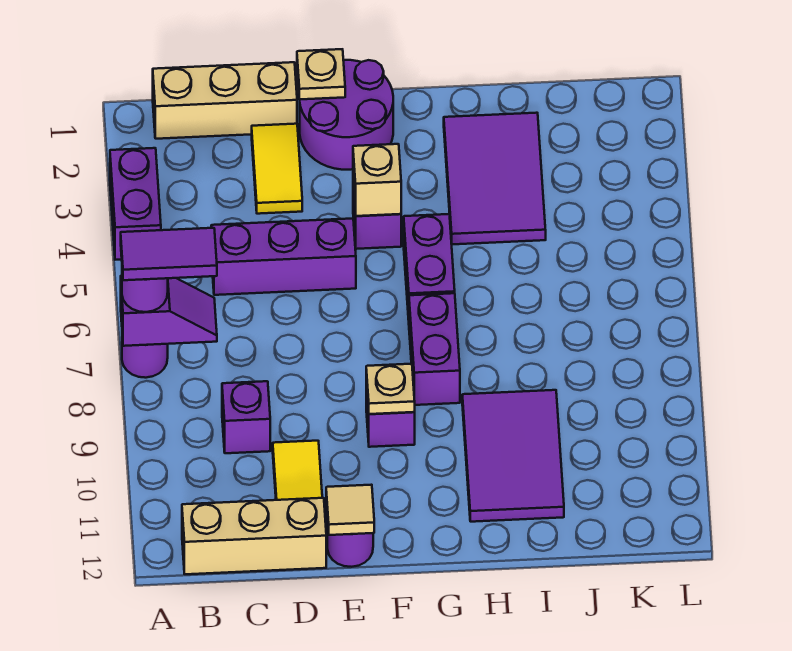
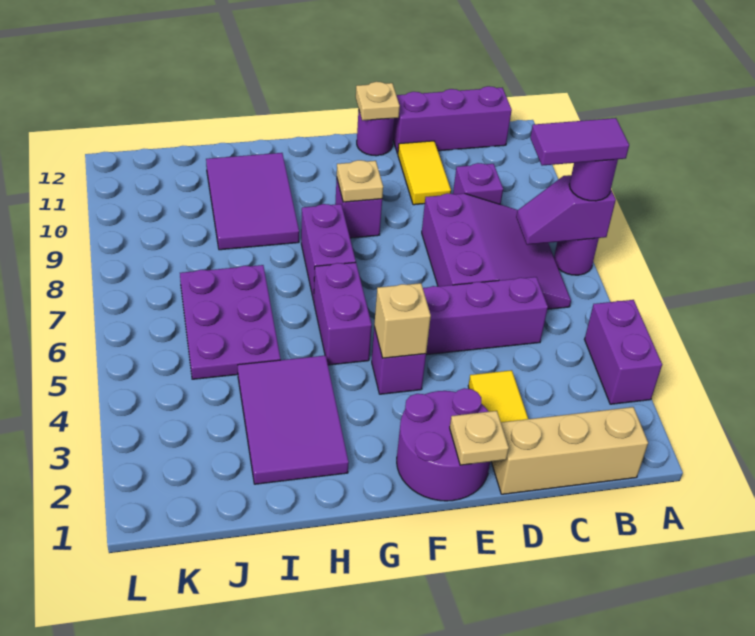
none -> purple slope B6:D8 level 1 top D
tan brick B12:D12 level 1 -> purple brick B12:D12 level 1
tan tile E12 level 2 -> tan plate E12 level 2
none -> purple plate I5:J7 level 1

